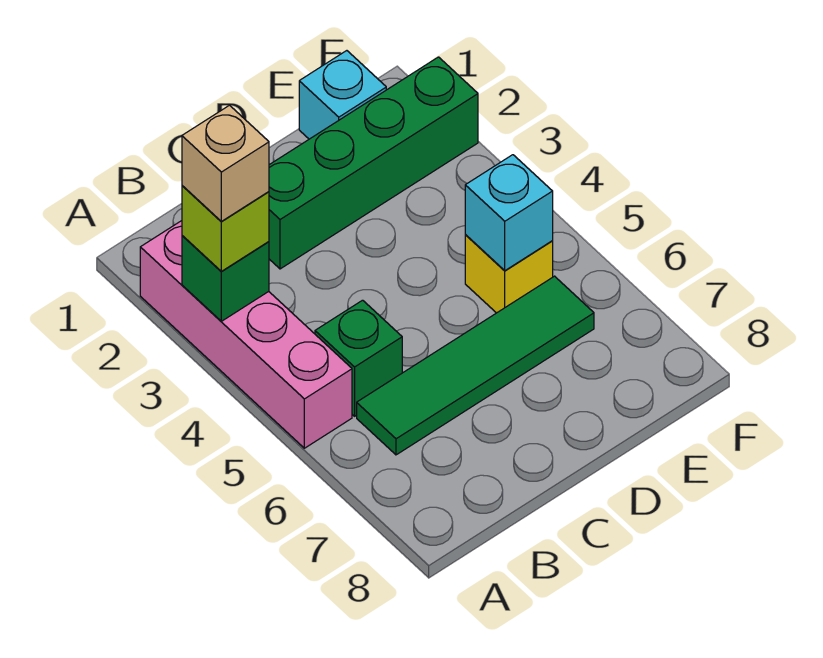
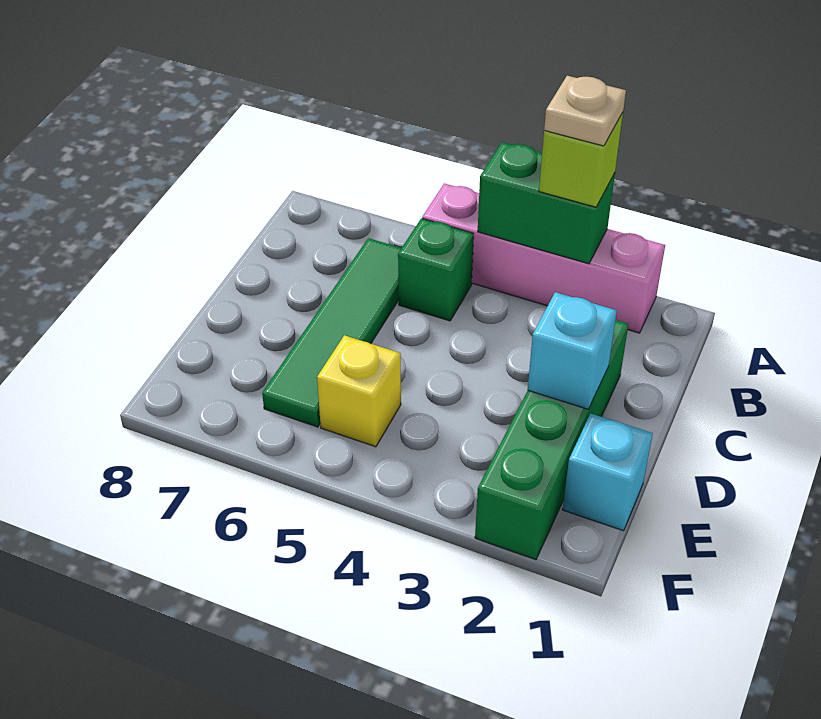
green brick A3 level 2 -> green brick A3:A4 level 2
tan brick A3 level 4 -> tan plate A3 level 4
cyan brick E5 level 2 -> cyan brick D2 level 2

